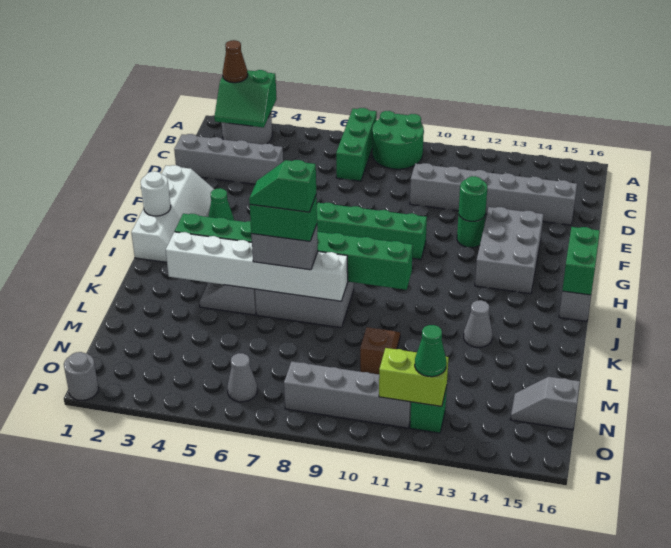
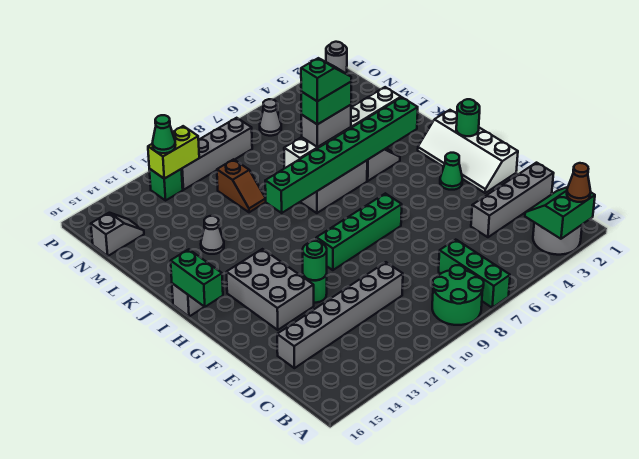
white round brick H1 level 2 -> green round brick H1 level 2

